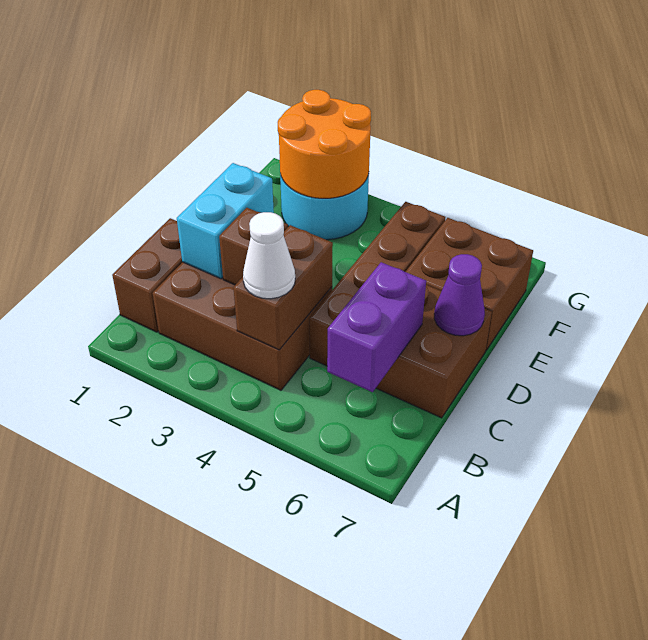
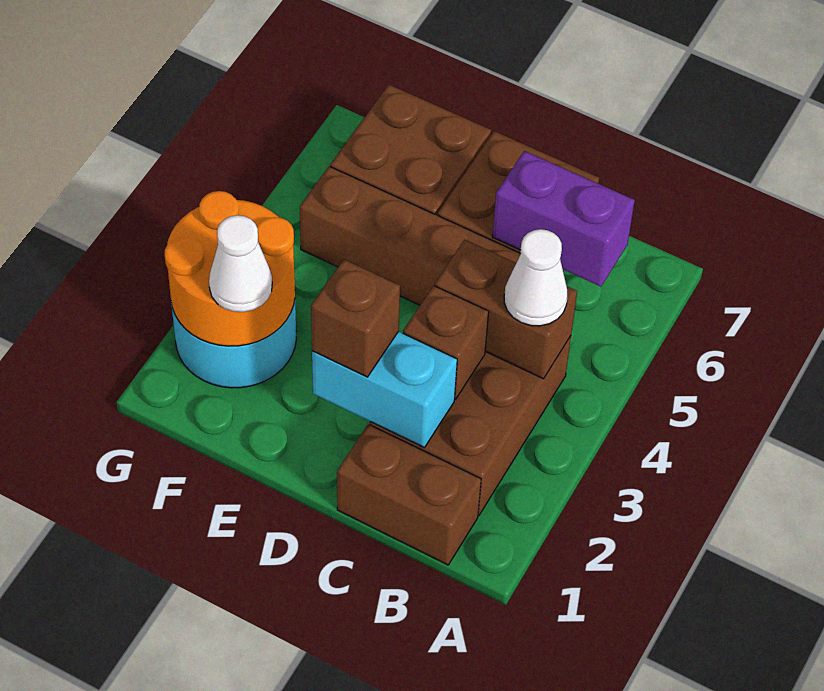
none -> brown brick D2 level 3
purple cone D7 level 2 -> none
none -> white cone F2 level 3

